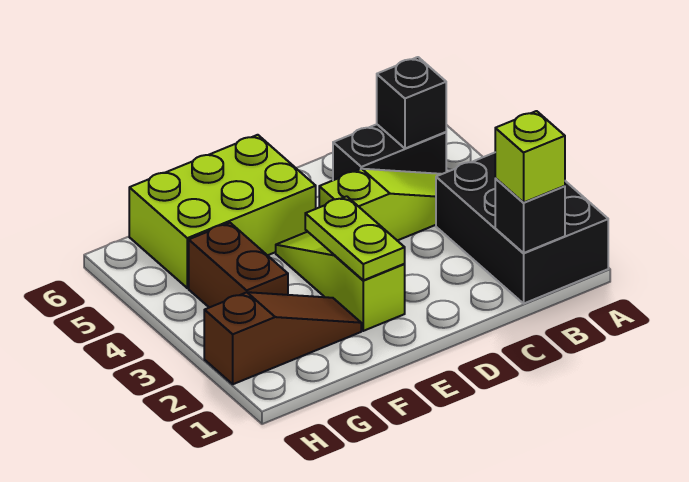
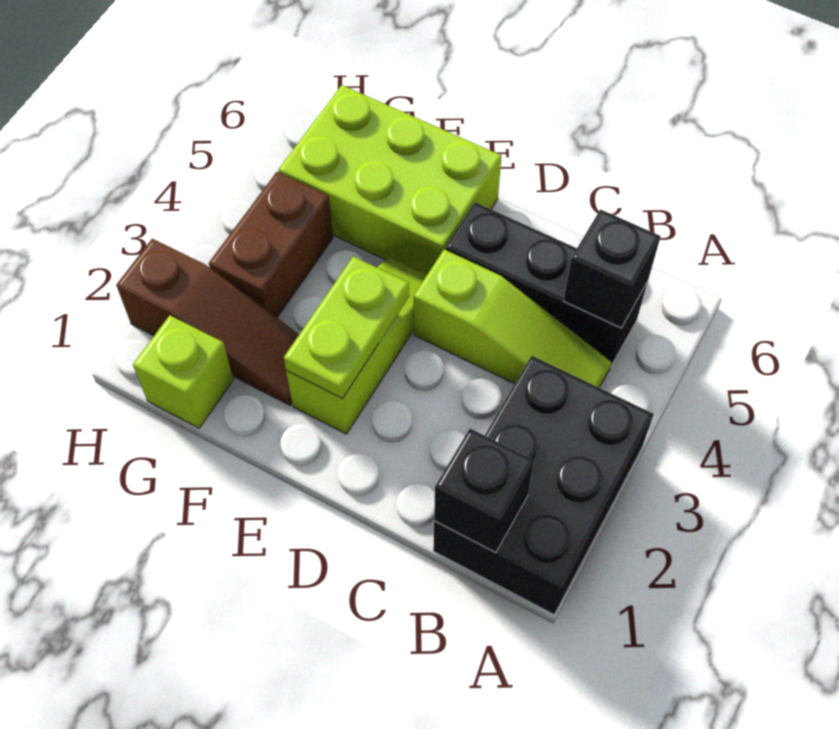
lime brick B1 level 3 -> lime brick G1 level 1
black brick B5:C5 level 1 -> black brick B5:D5 level 1

